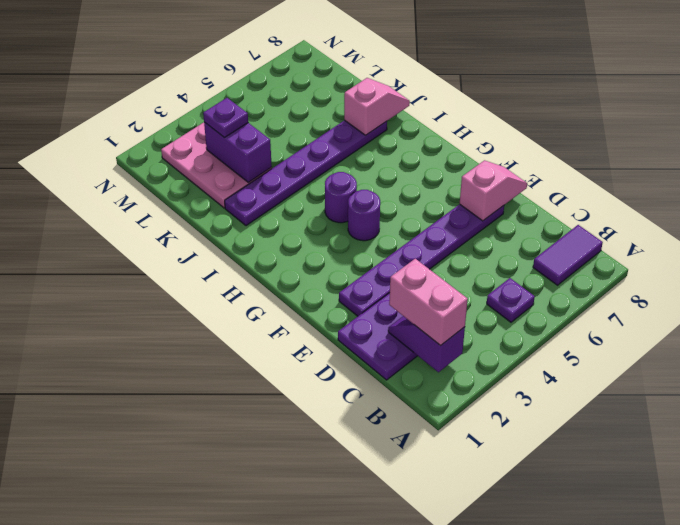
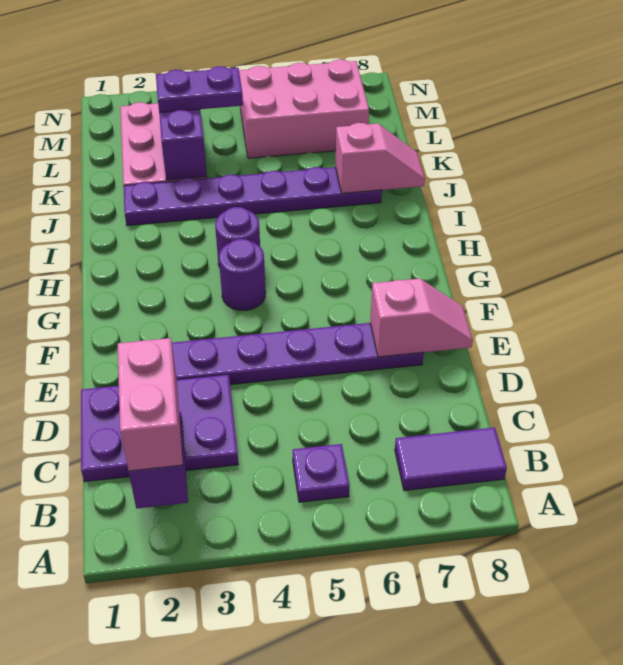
purple plate L3 level 3 -> purple plate L3:L4 level 3
none -> pink brick L5:M7 level 1

